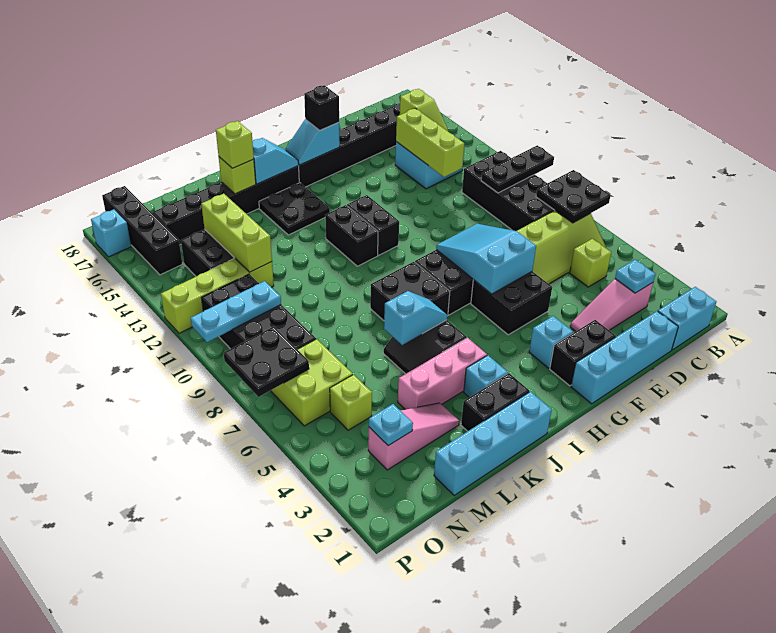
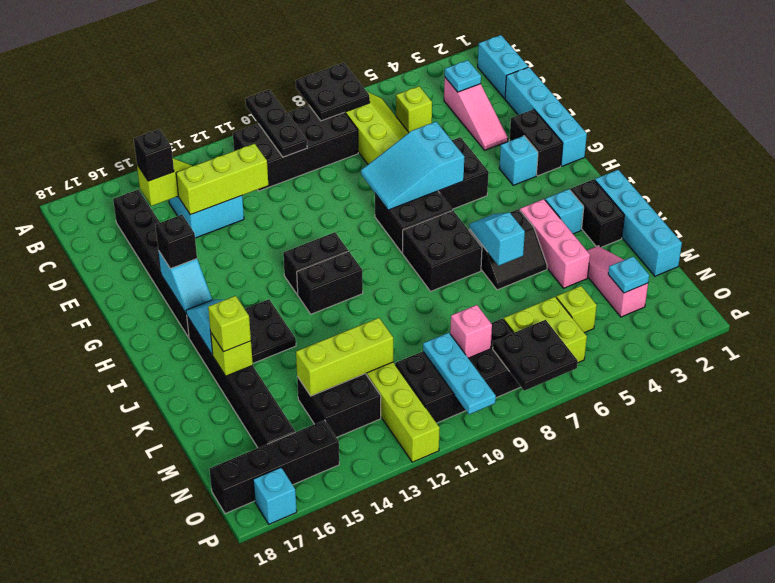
none -> black brick C15 level 3
none -> pink brick N9 level 2

